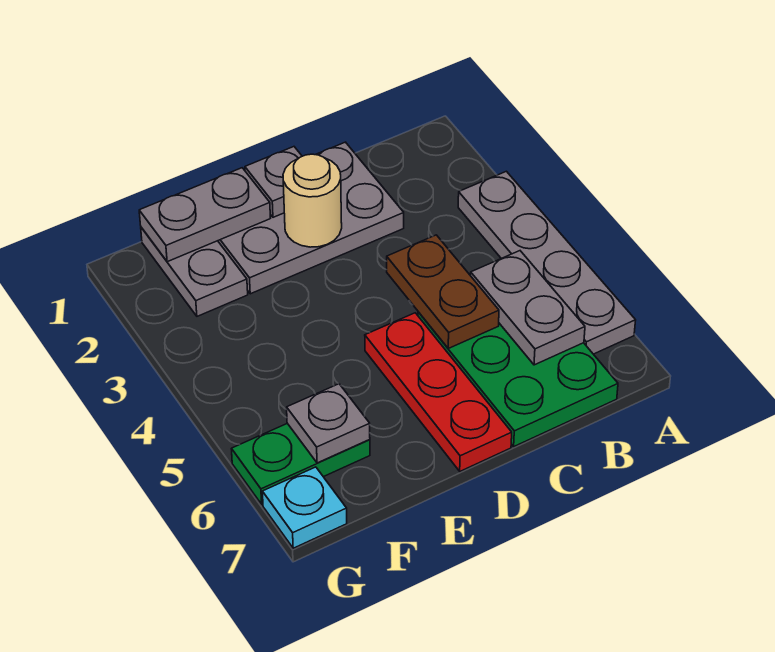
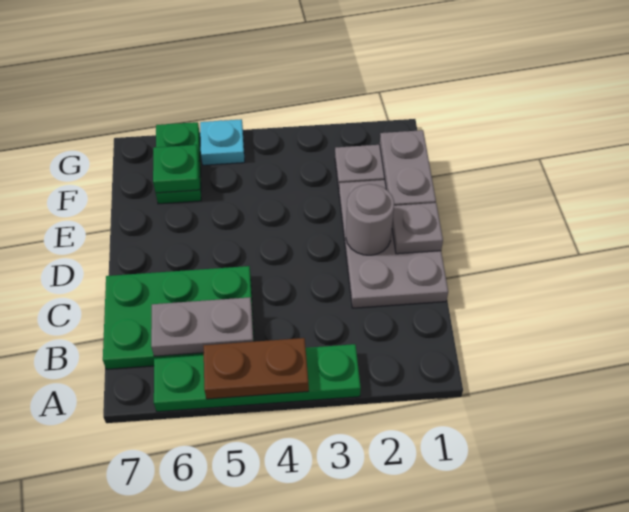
grey plate A3:A6 level 1 -> green plate A3:A6 level 1
brown plate C4:C5 level 2 -> brown plate A4:A5 level 2
tan round brick D2 level 2 -> grey round brick D2 level 2
red plate D5:D7 level 1 -> none
grey plate F6 level 2 -> green plate F6 level 2
cyan plate G7 level 1 -> cyan plate G5 level 1

